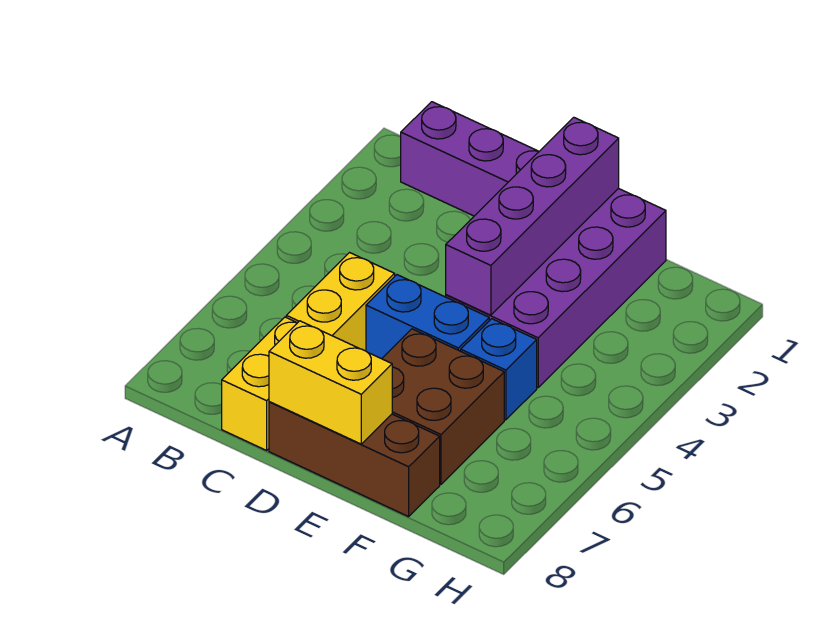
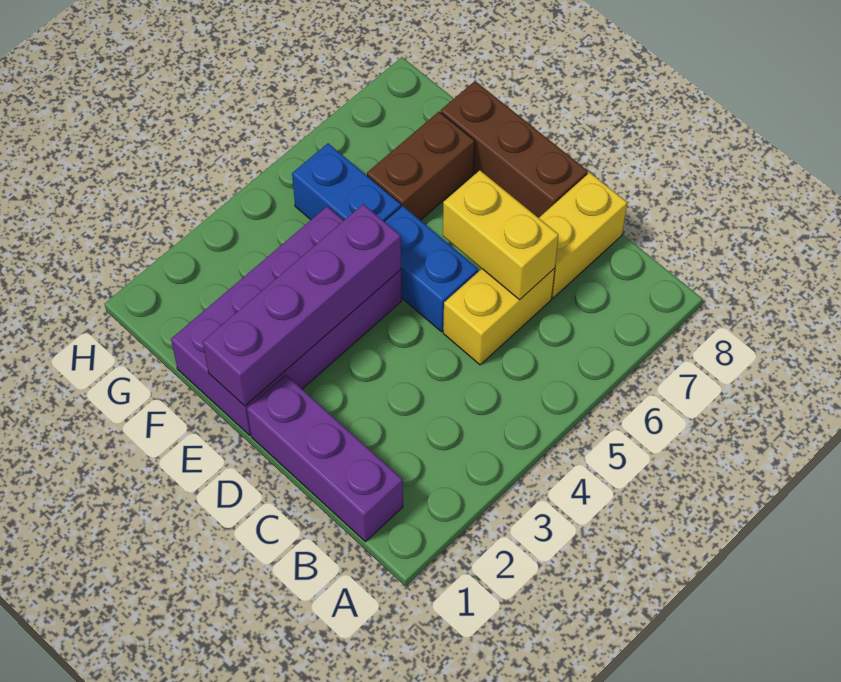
yellow brick D8:E8 level 2 -> yellow brick C6:D6 level 2
brown brick E6:F7 level 1 -> brown brick F6:F7 level 1
blue brick F5 level 1 -> blue brick F5:G5 level 1

